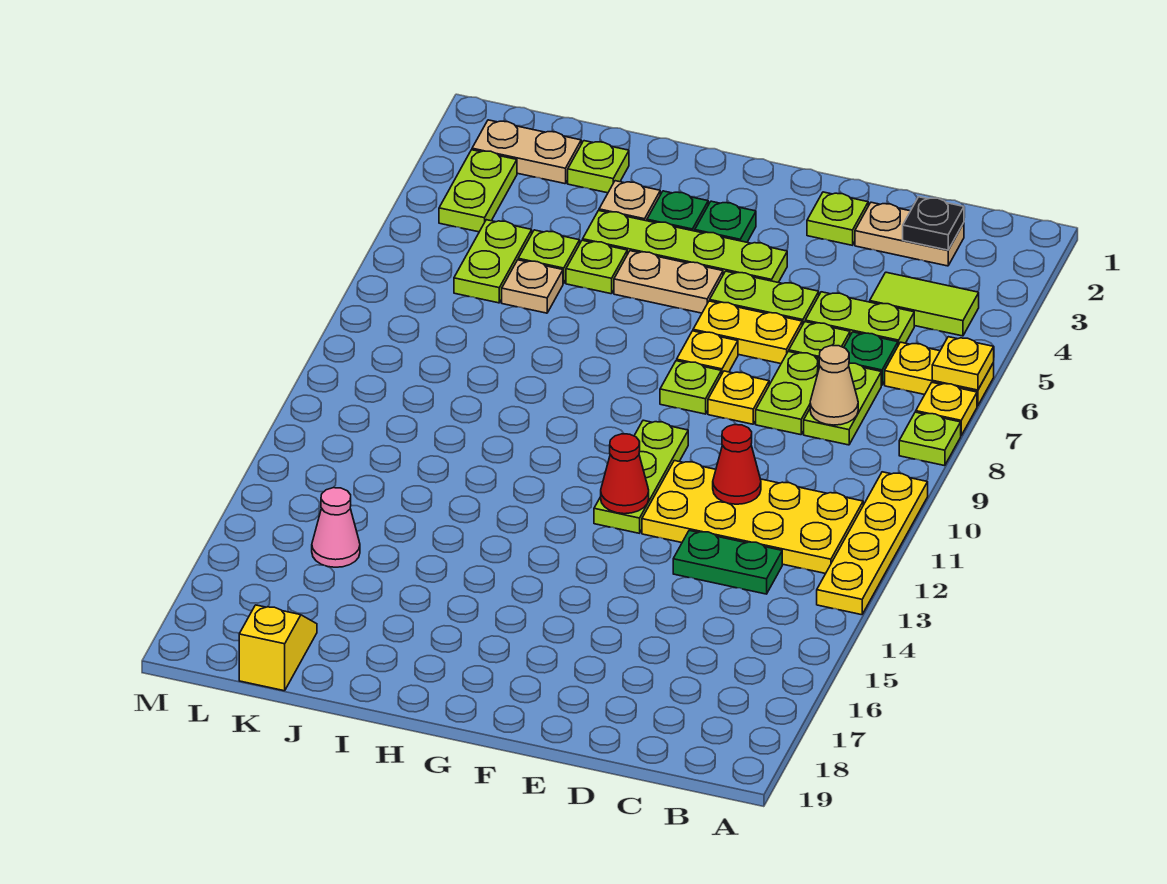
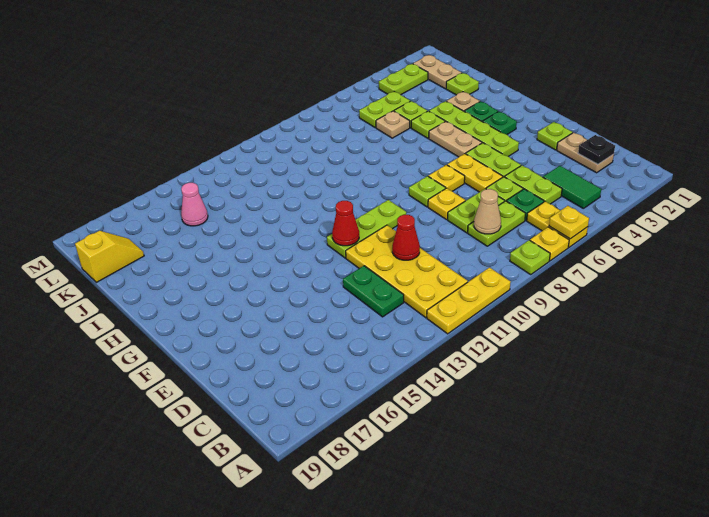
yellow plate A10:A13 level 1 -> yellow plate A10:A12 level 1
lime tile B4:C4 level 1 -> green tile B4:C4 level 1

